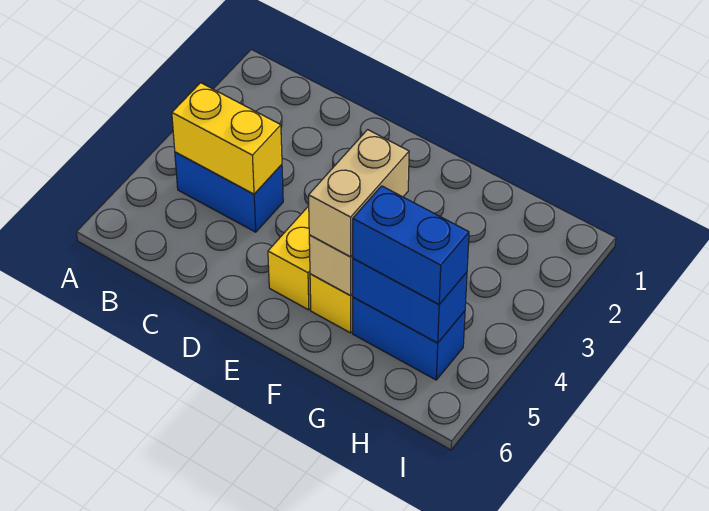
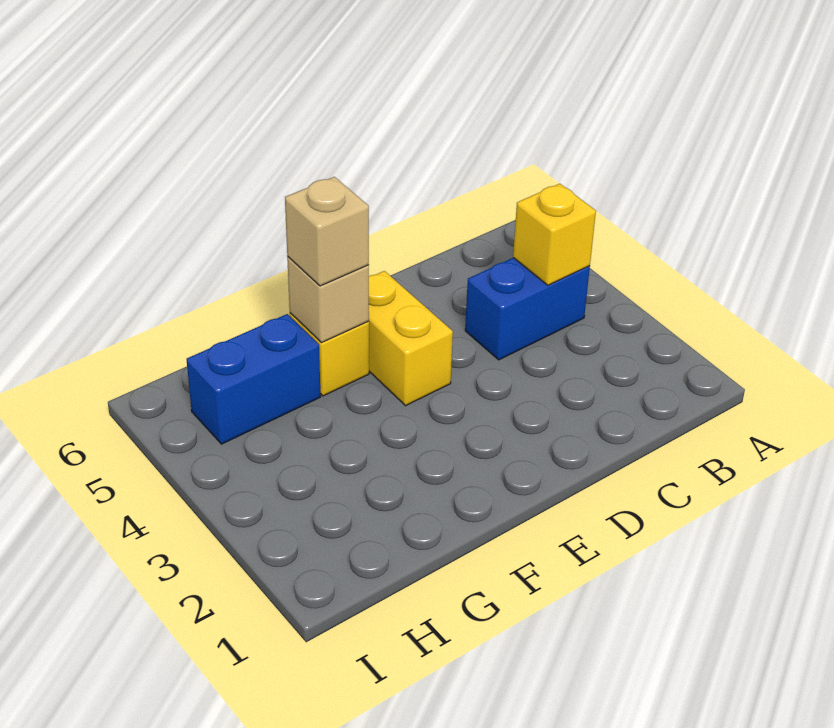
yellow brick B4:C4 level 2 -> yellow brick B4 level 2
tan brick F4:F5 level 3 -> tan brick F5 level 3
blue brick G5:H5 level 2 -> none
blue brick G5:H5 level 3 -> none

